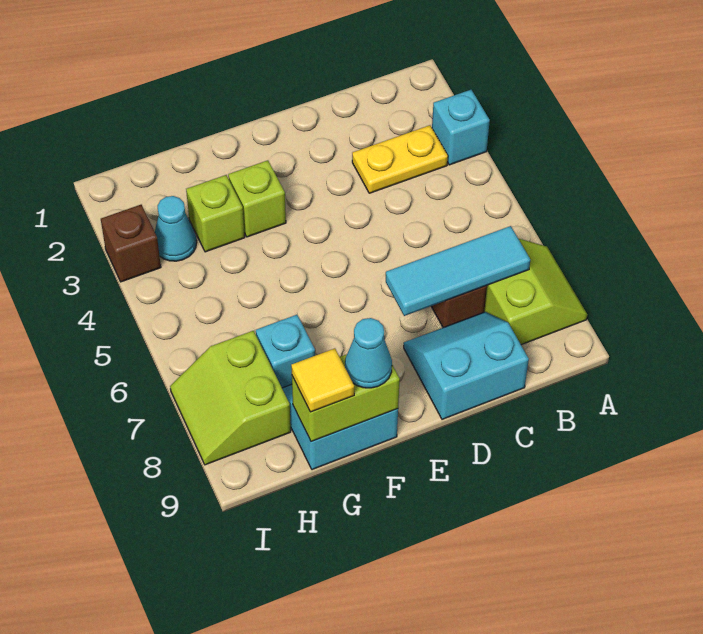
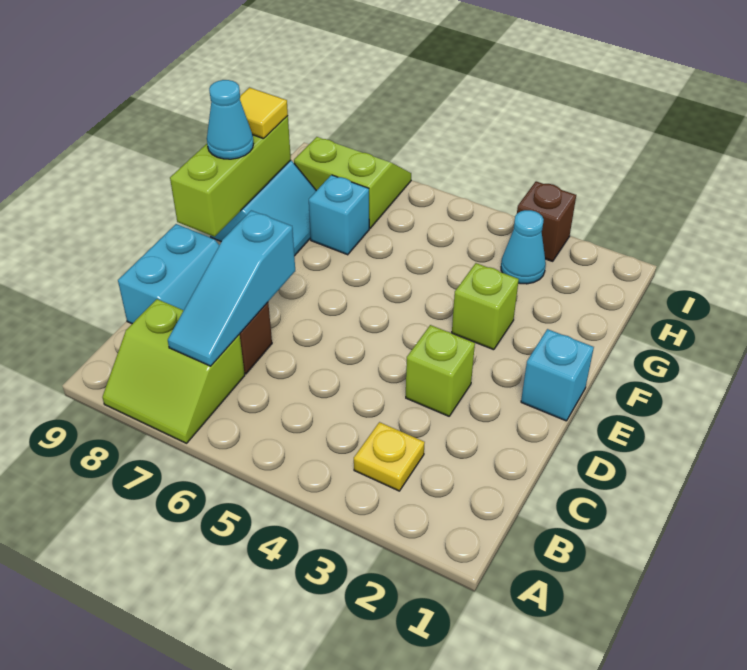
cyan brick A3 level 1 -> cyan brick E1 level 1
yellow plate B3:C3 level 1 -> yellow plate B3 level 1
cyan tile B7:D7 level 2 -> cyan slope B7:D7 level 2 top D
lime brick F9:G9 level 2 -> lime brick E9:G9 level 2
lime brick G3 level 1 -> lime brick D3 level 1

